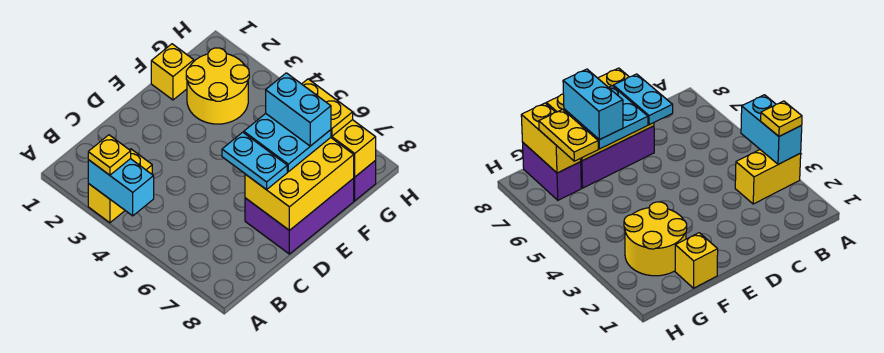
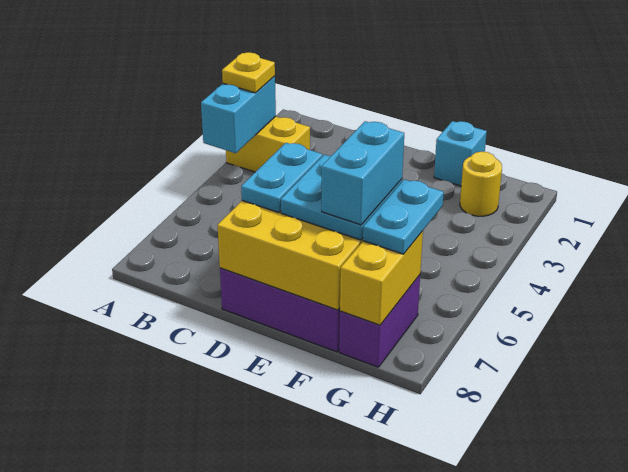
yellow brick F1 level 1 -> cyan brick F1 level 1
yellow round brick F2:G3 level 1 -> yellow round brick G2 level 1
yellow plate G6:G7 level 3 -> cyan plate G6:G7 level 3

